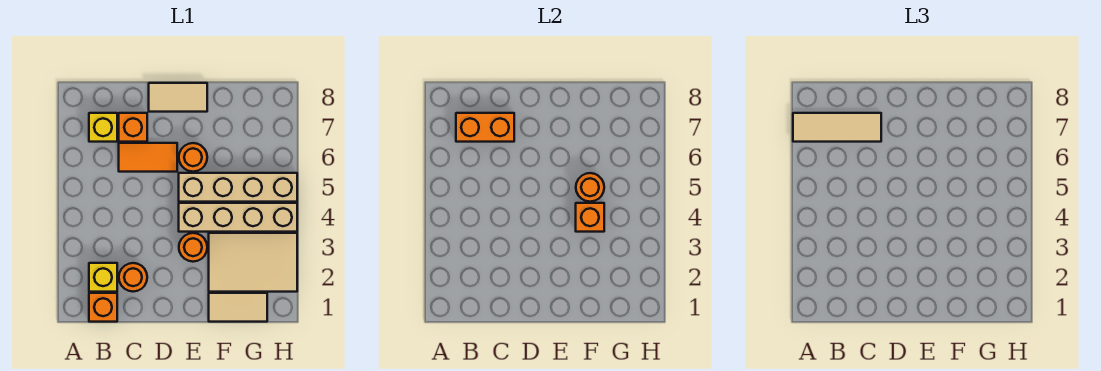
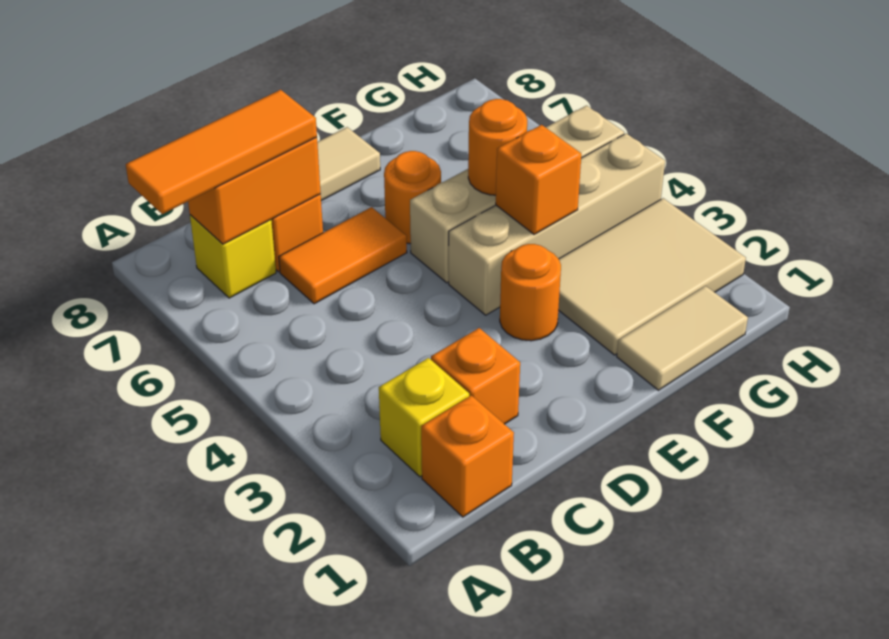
tan tile A7:C7 level 3 -> orange tile A7:C7 level 3
orange round brick C2 level 1 -> orange brick C2 level 1

